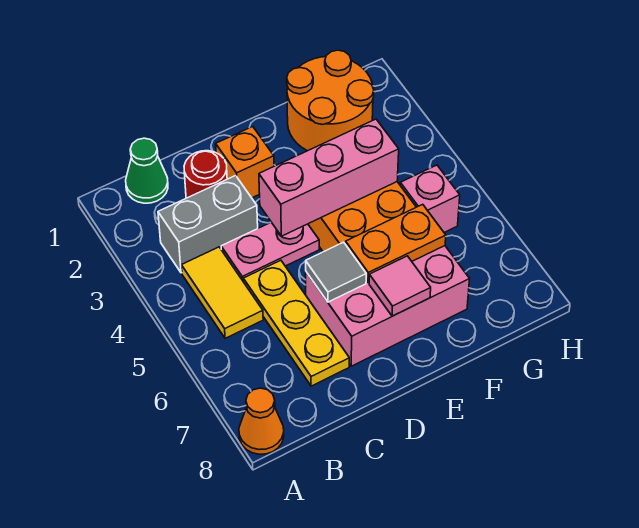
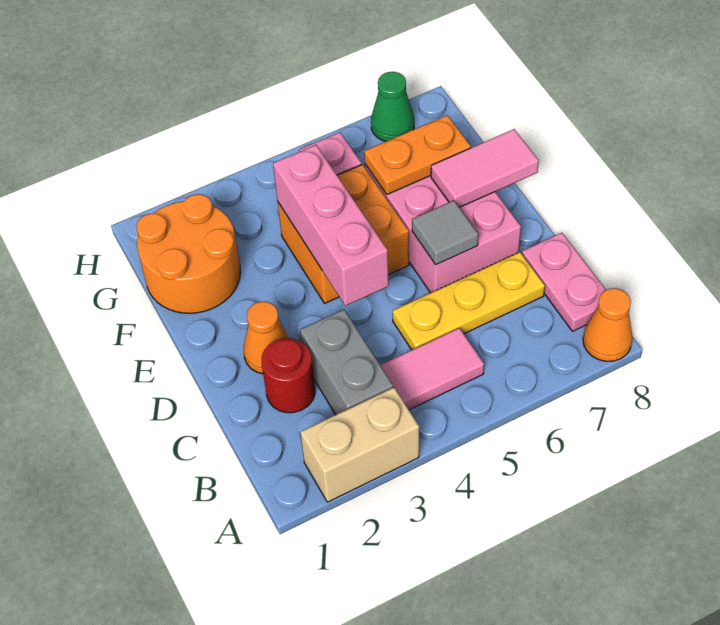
none -> tan brick A2:A3 level 1
green cone B1 level 1 -> green cone H7 level 1
yellow tile B4:B5 level 1 -> pink tile B4:B5 level 1
pink plate C4:D4 level 1 -> pink plate B8:C8 level 1
orange brick D2 level 1 -> orange cone D2 level 1
orange plate E6:F6 level 2 -> orange plate F6:F7 level 2
pink tile E7 level 2 -> pink tile E7:E8 level 2

